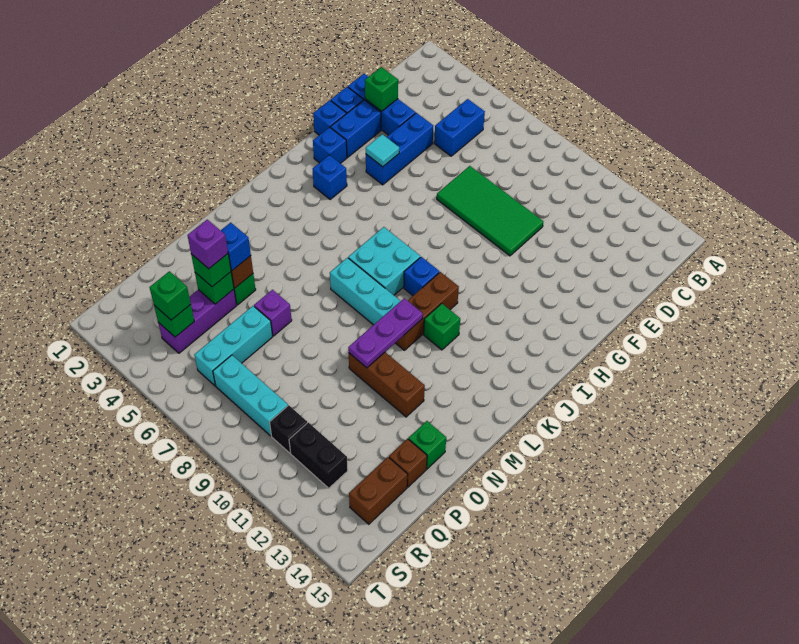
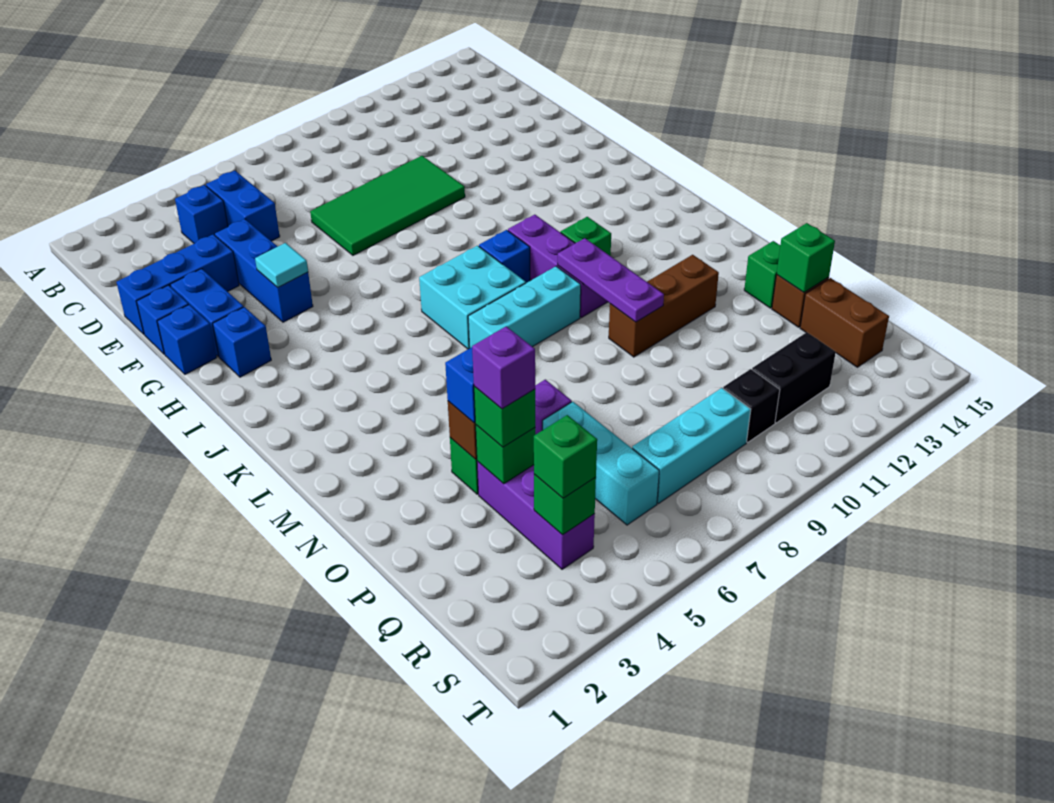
green brick E2 level 2 -> green brick P14 level 2
blue brick I3 level 1 -> blue brick C4 level 1
brown brick J10:L10 level 1 -> purple brick J10:L10 level 1

